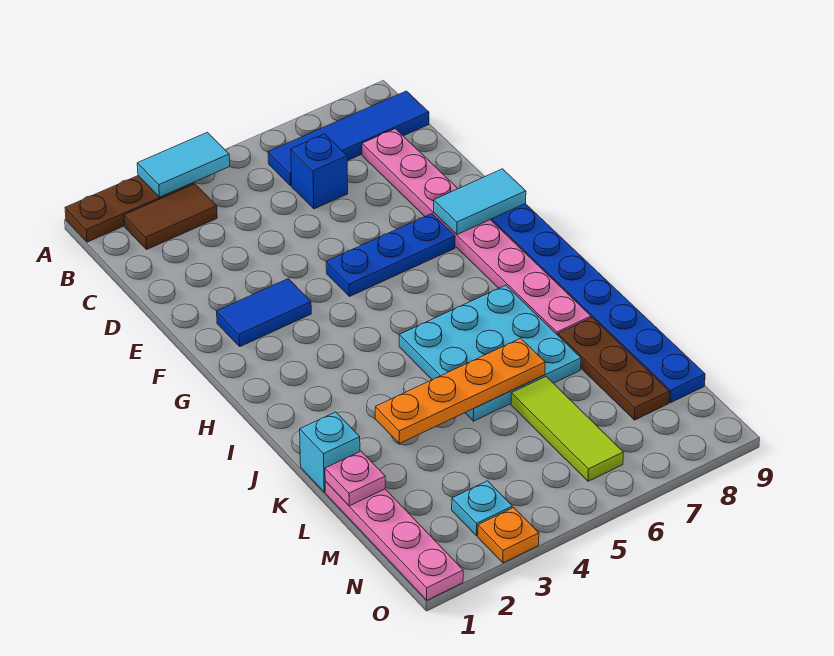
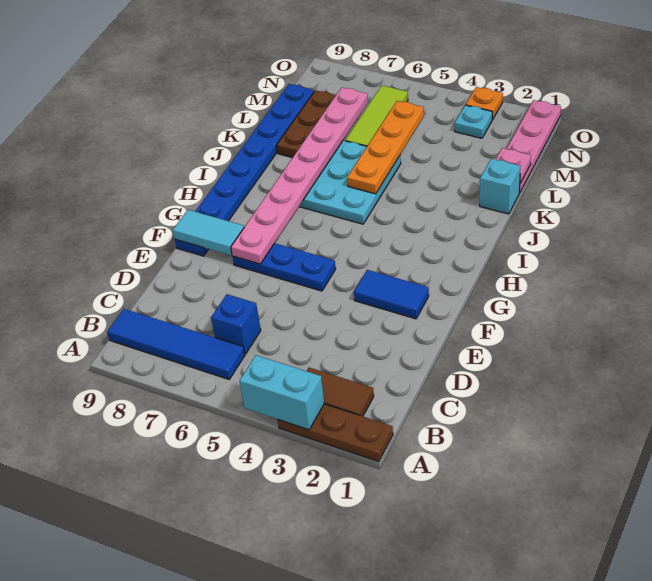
cyan tile A3:A4 level 2 -> cyan brick A3:A4 level 2
pink plate C8:J8 level 1 -> pink plate F7:M7 level 2
orange plate K3:K6 level 2 -> orange plate J5:M5 level 2

